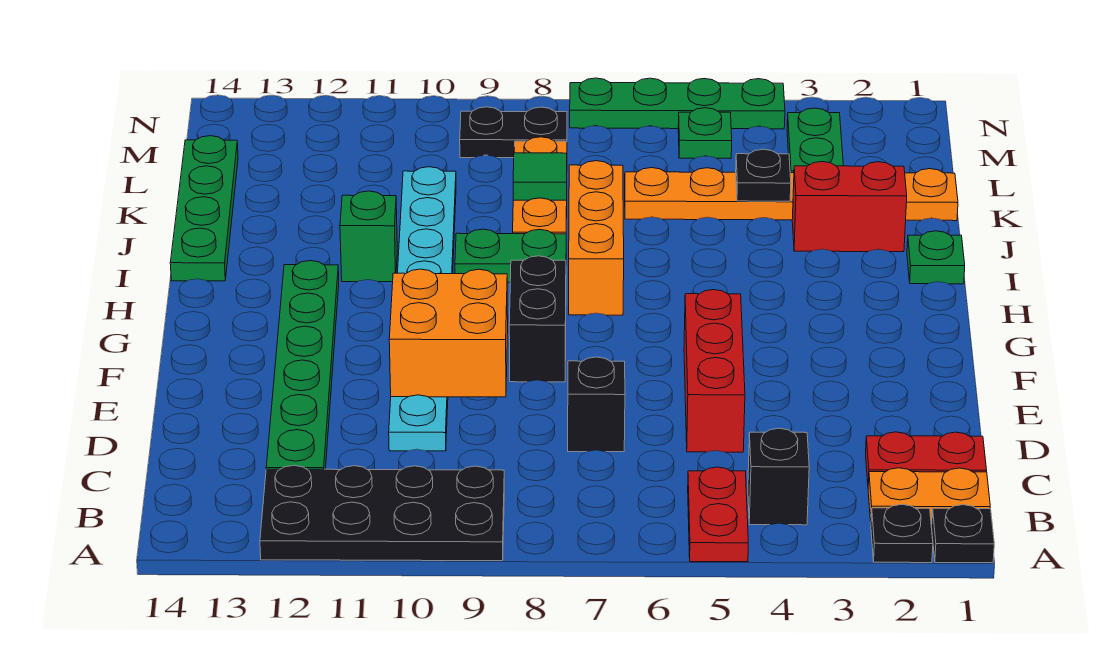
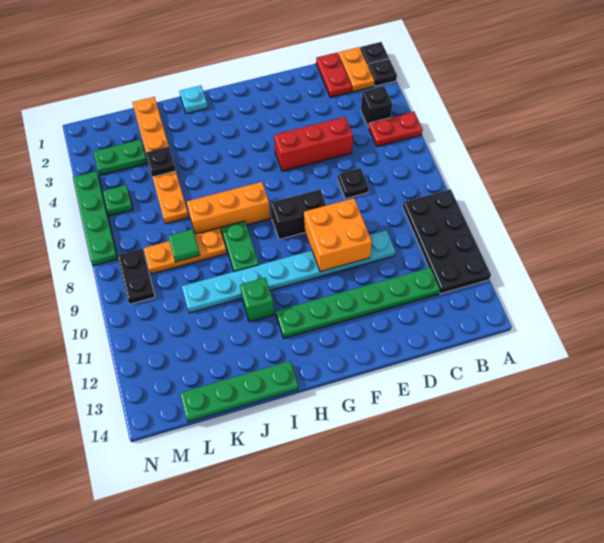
black brick D7 level 1 -> black plate D7 level 1
green plate I1 level 1 -> cyan plate I1 level 1
red brick J2:J3 level 1 -> none

